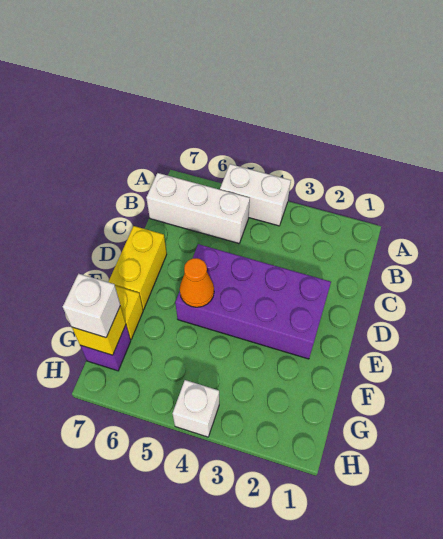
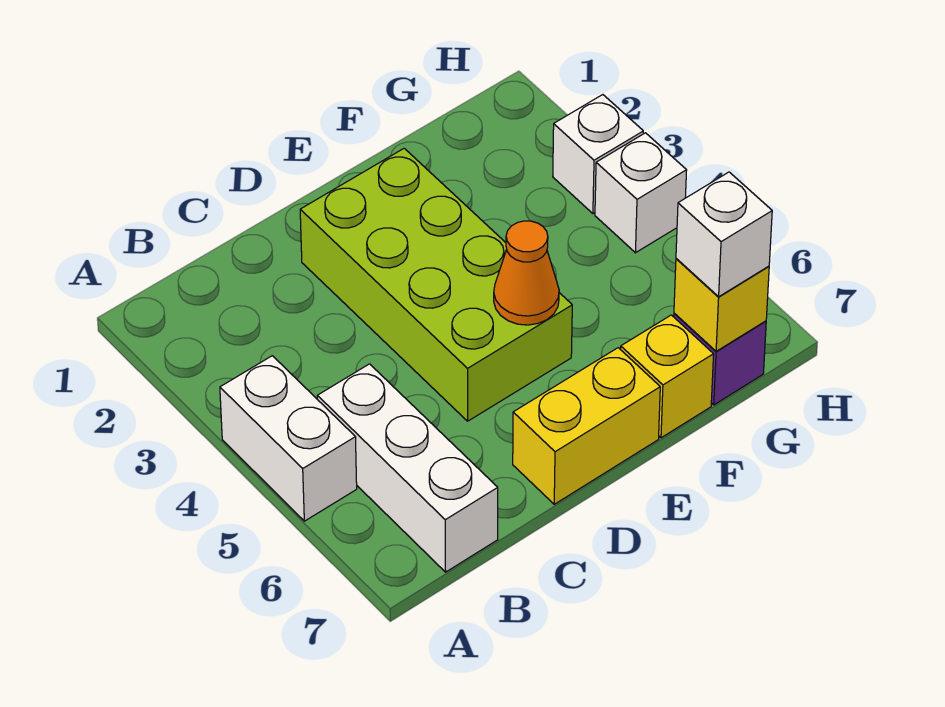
purple brick D2:E5 level 1 -> lime brick D2:E5 level 1
none -> white brick H3 level 1

